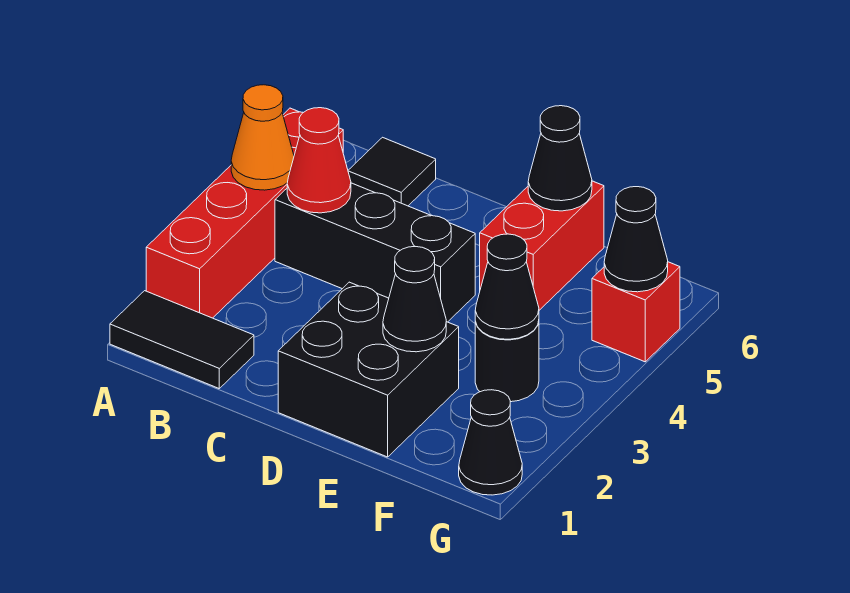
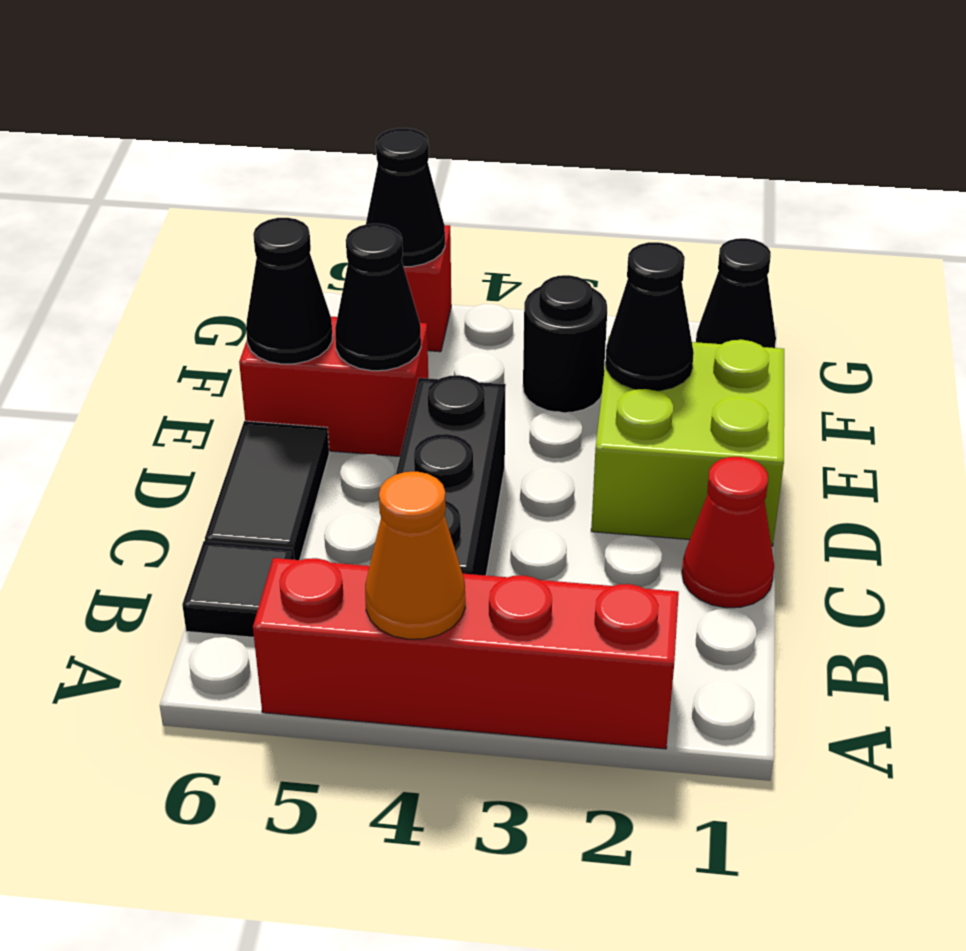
black tile A1:B1 level 1 -> black tile C6:D6 level 1
red cone B4 level 2 -> red cone C1 level 1
black brick D1:E2 level 1 -> lime brick D1:E2 level 1
black cone F3 level 2 -> black cone E5 level 2

